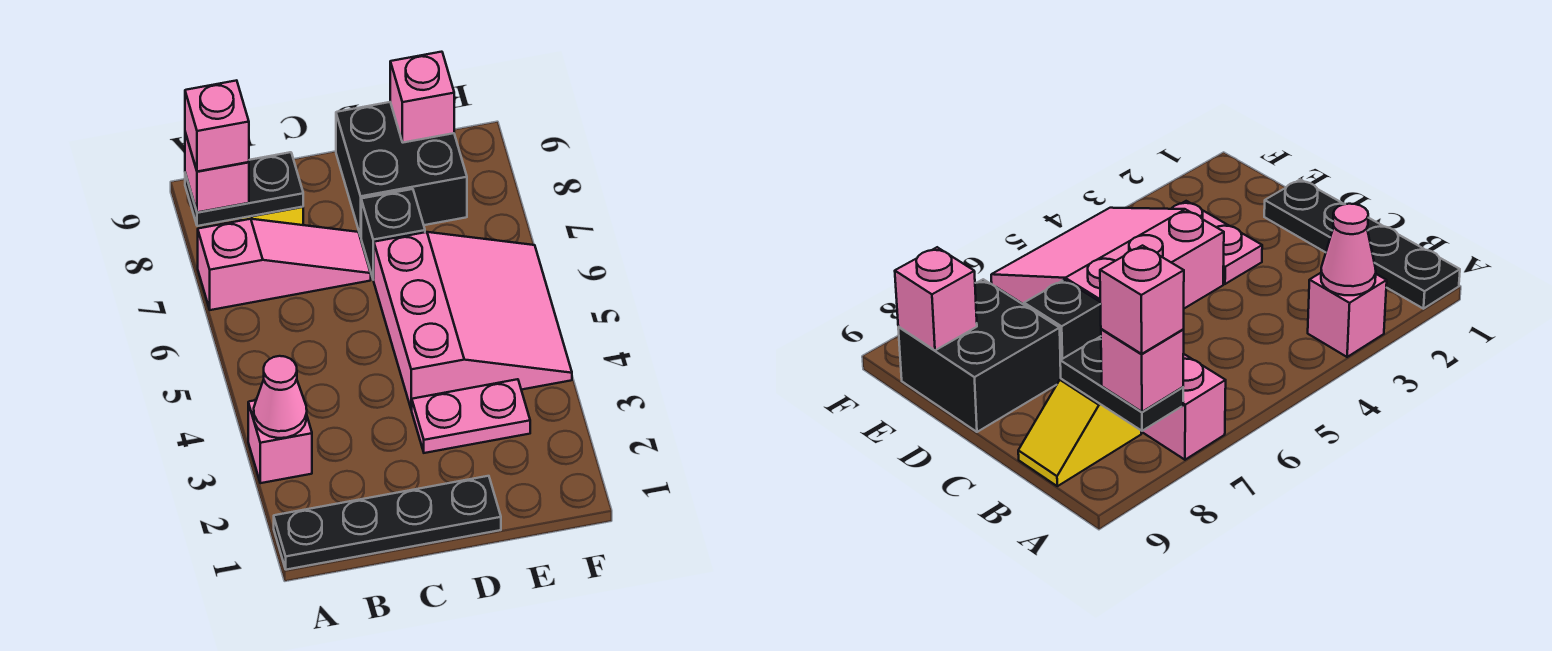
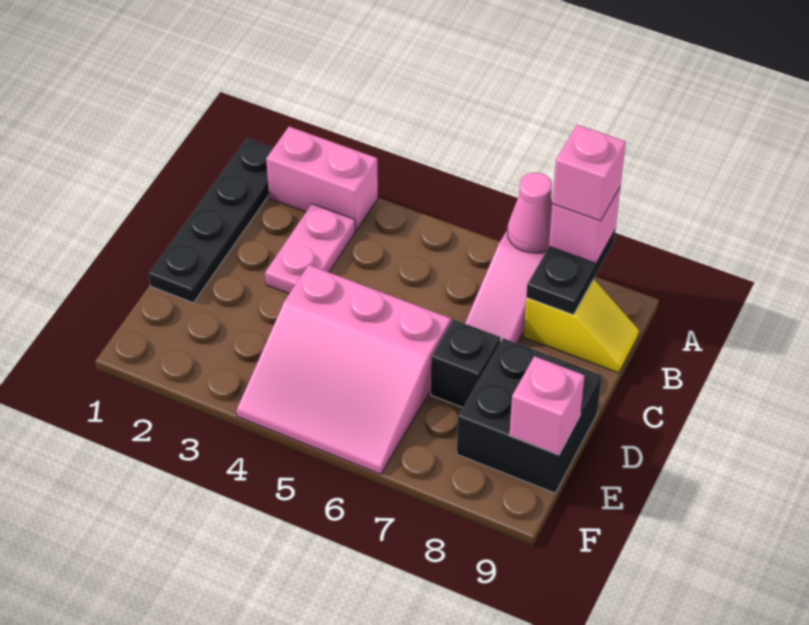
pink brick A3 level 1 -> pink brick A2:A3 level 1
pink cone A3 level 2 -> pink cone A7 level 2
pink plate D3:E3 level 1 -> pink plate B3:C3 level 1

